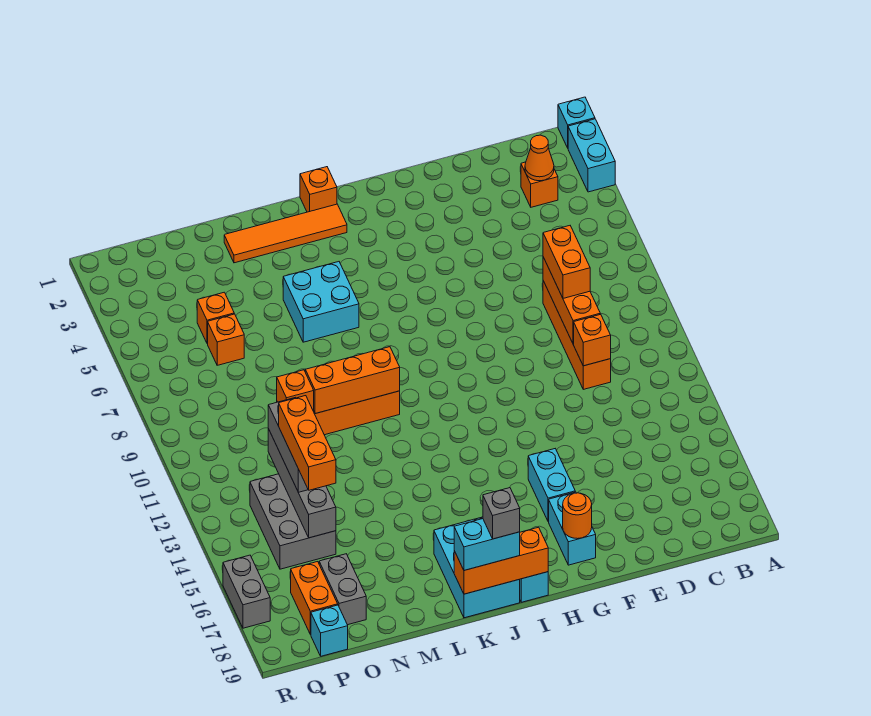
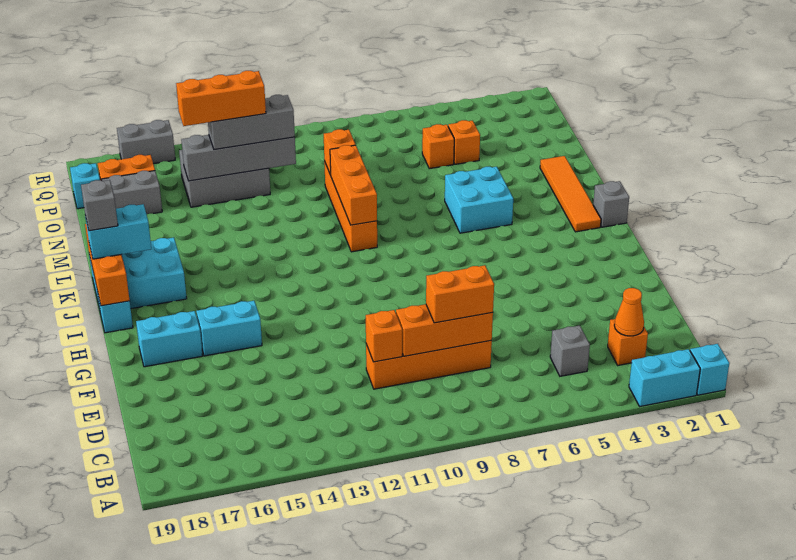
none -> grey brick C5 level 1
orange round brick G18 level 2 -> none
orange brick J1 level 1 -> grey brick J1 level 1
cyan brick J19:K19 level 3 -> cyan brick J18:J19 level 3

